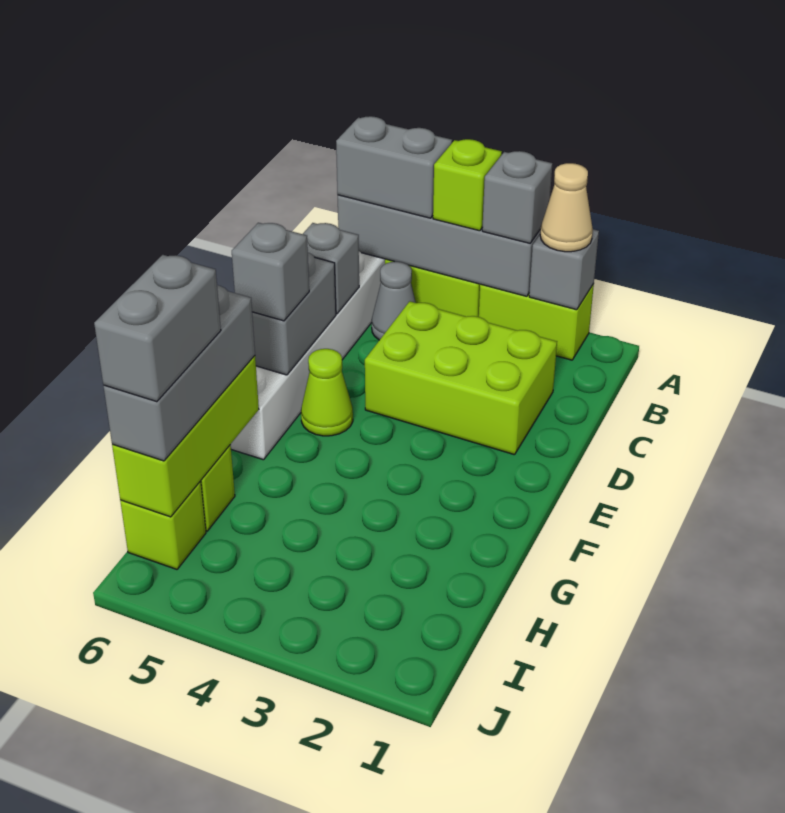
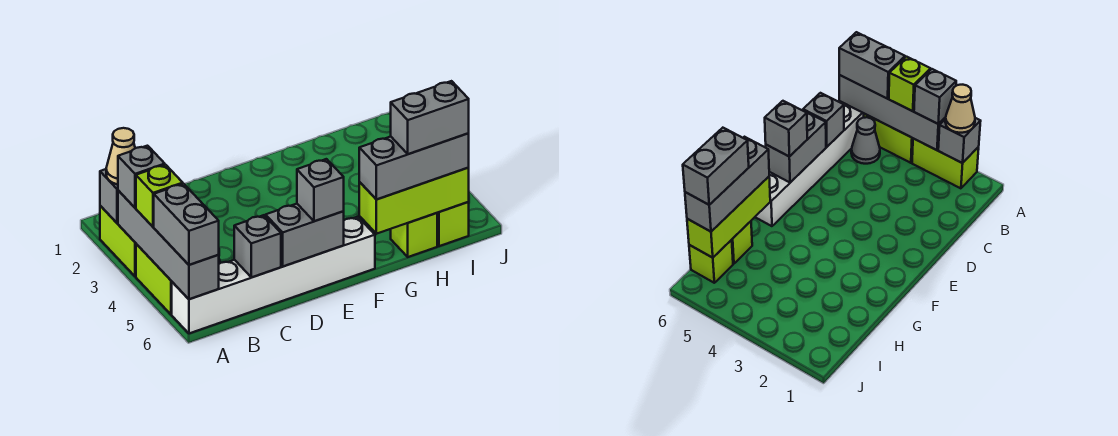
lime brick C2:D4 level 1 -> none
lime cone E5 level 1 -> none

